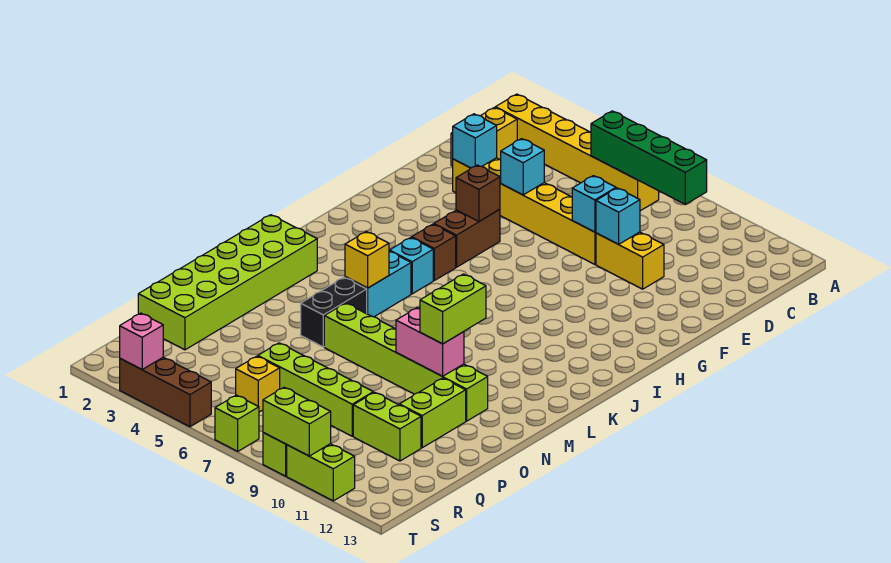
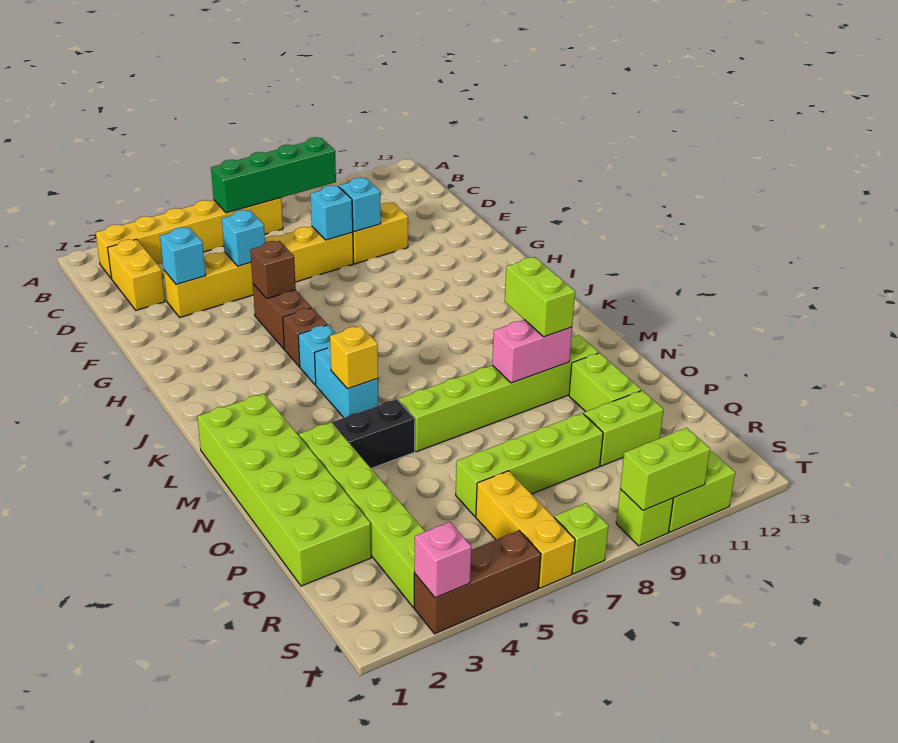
black brick M5:N5 level 1 -> black brick N4:N5 level 1
none -> lime brick N3:S3 level 1
yellow brick R6 level 1 -> yellow brick R6:T6 level 1

